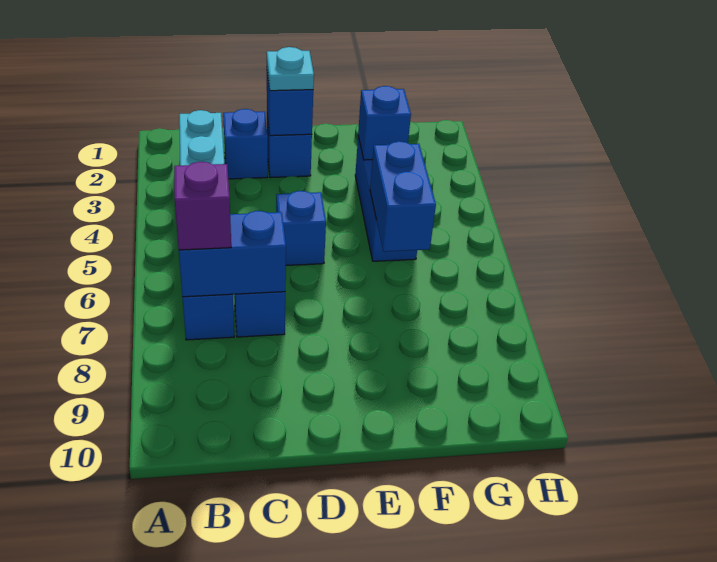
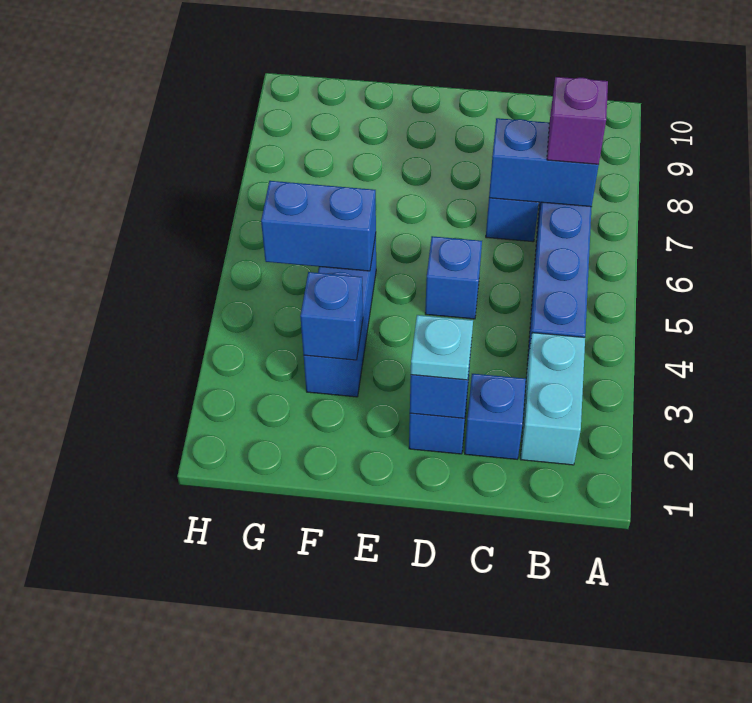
blue brick F5:F6 level 2 -> blue brick F5:G5 level 2

